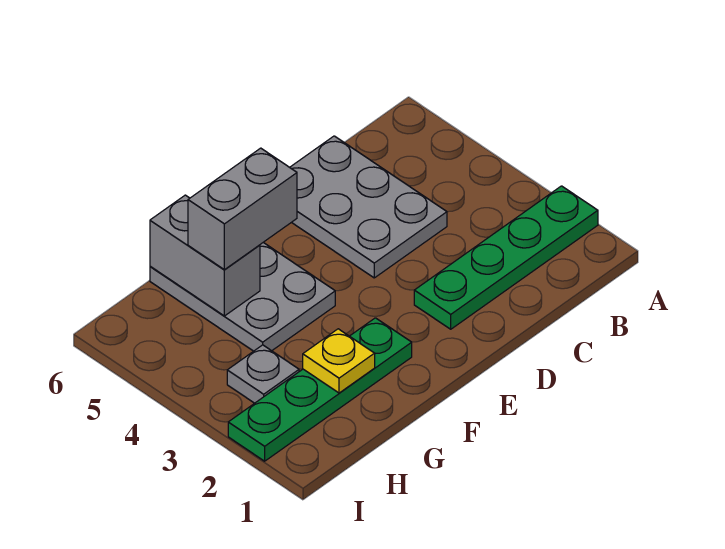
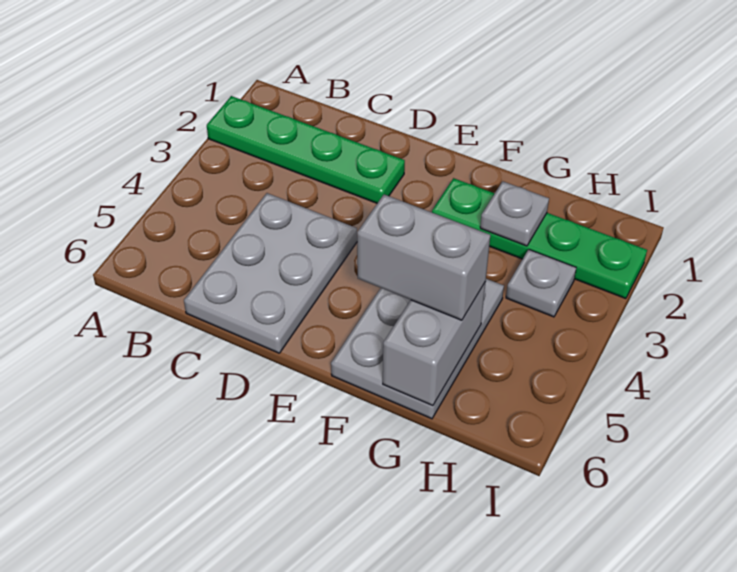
yellow plate G2 level 2 -> grey plate G2 level 2

